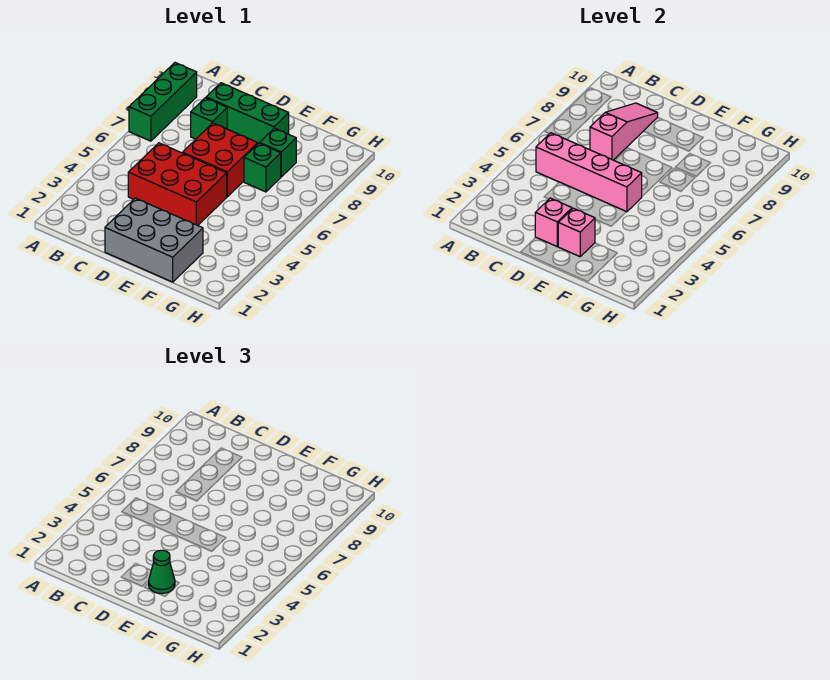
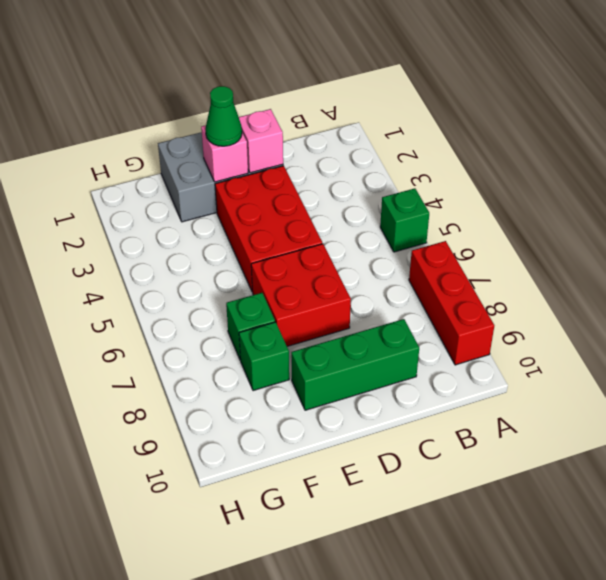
green brick A7:A9 level 1 -> red brick A7:A9 level 1
pink brick B5:E5 level 2 -> none
red brick C4:E5 level 1 -> red brick D3:E5 level 1
pink slope C7:C9 level 2 top 7 -> none
green brick C8 level 1 -> green brick A5 level 1

